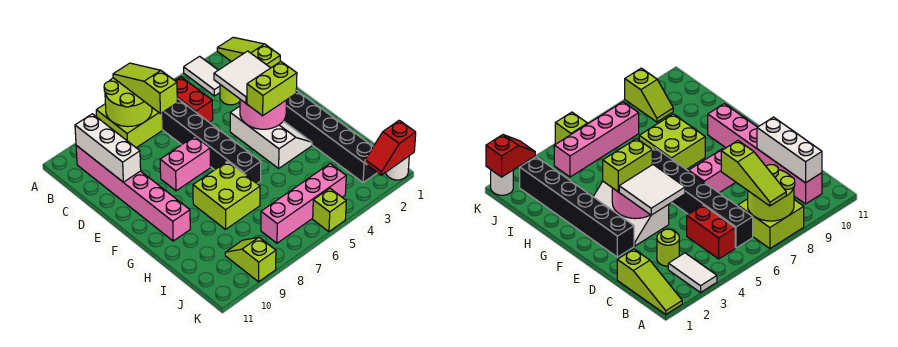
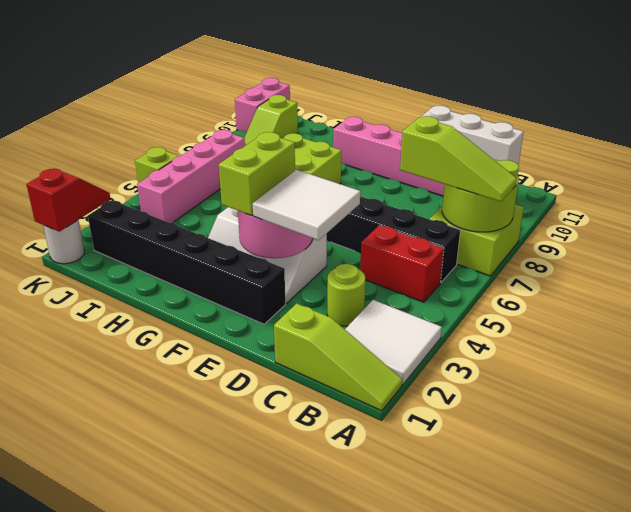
white tile A3:B3 level 1 -> white tile A2:B3 level 1
pink brick E7:E8 level 1 -> pink brick K10:K11 level 1
lime slope J9:K9 level 1 top K -> lime slope J9:J10 level 1 top 10

